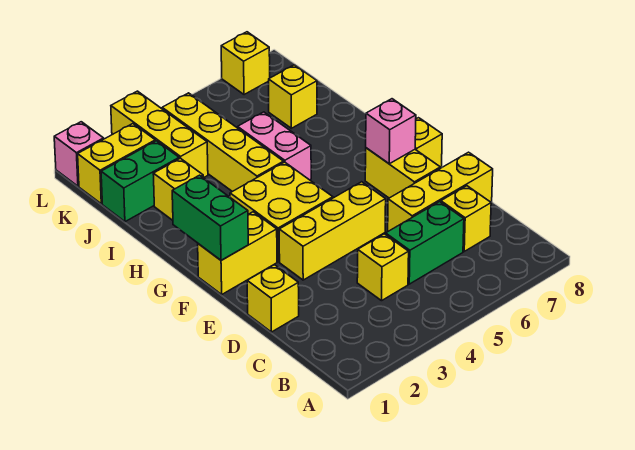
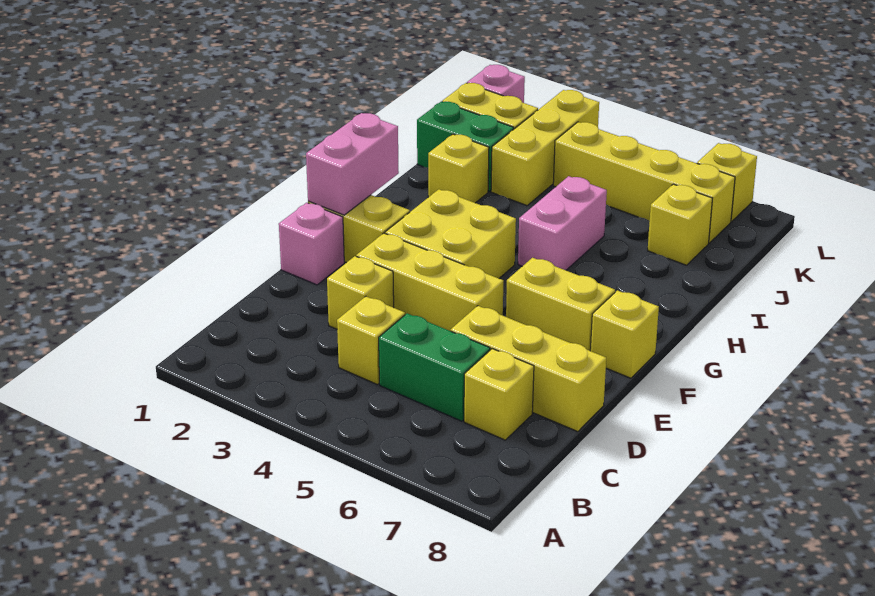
yellow brick D1 level 1 -> yellow brick D3 level 1
yellow brick E7:F7 level 1 -> yellow brick F6:F7 level 1
green brick F1:G1 level 2 -> pink brick F1:G1 level 2
pink brick F7 level 2 -> pink brick E1 level 1
yellow brick H4:K4 level 1 -> yellow brick K4:K7 level 1

